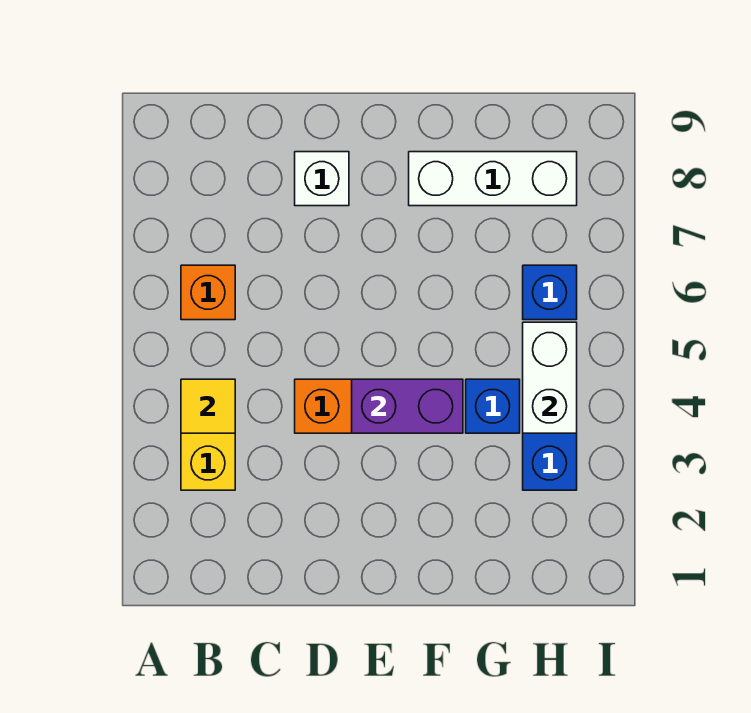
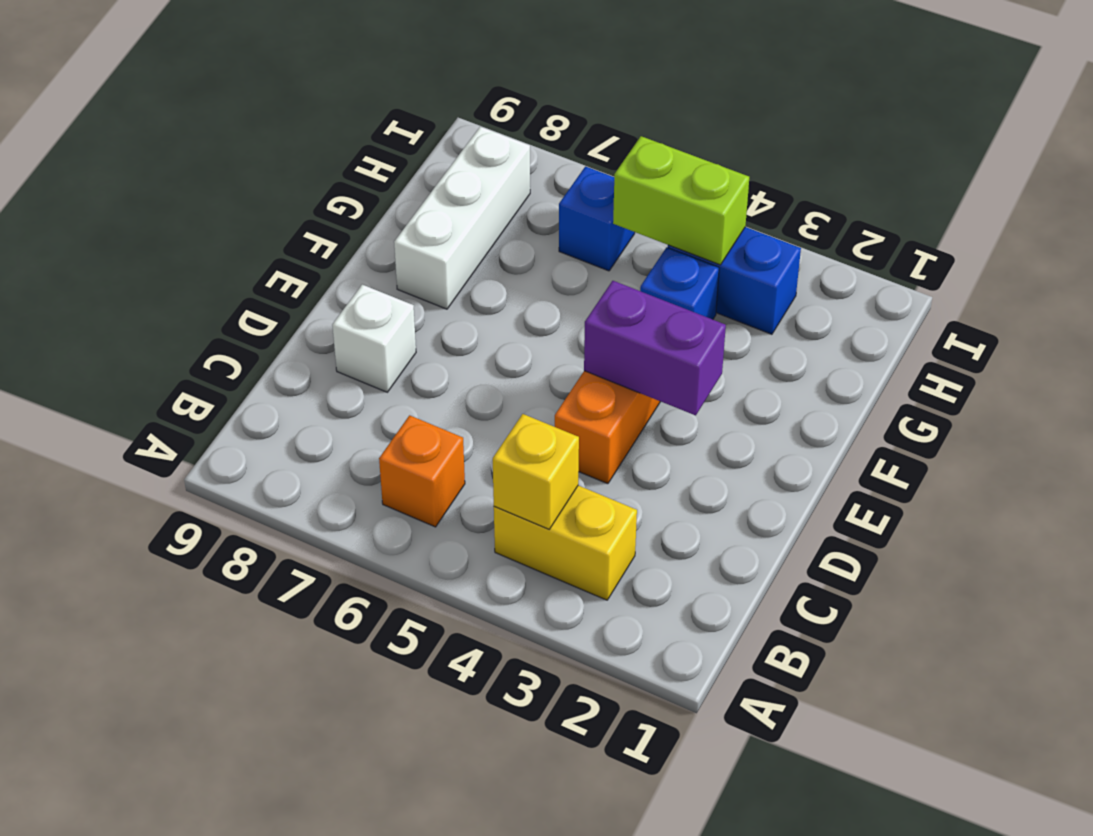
yellow tile B4 level 2 -> yellow brick B4 level 2
purple brick E4:F4 level 2 -> purple brick E3:E4 level 2
white brick H4:H5 level 2 -> lime brick H4:H5 level 2

